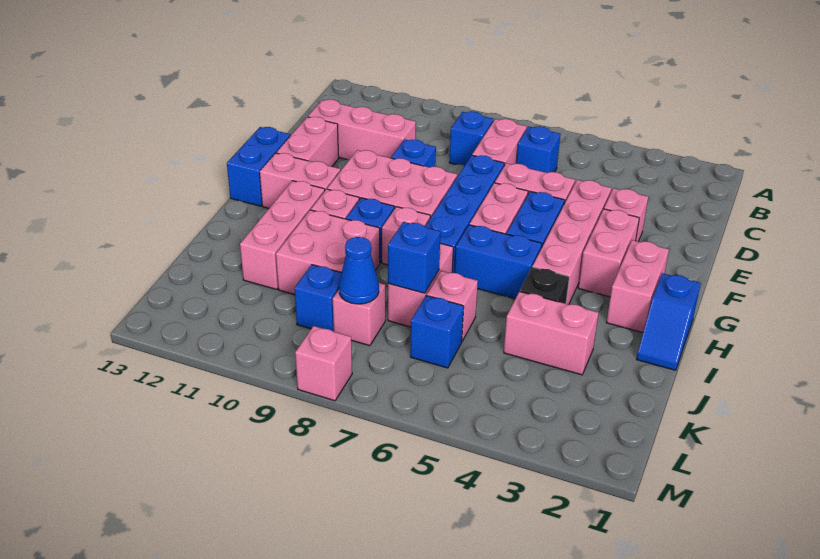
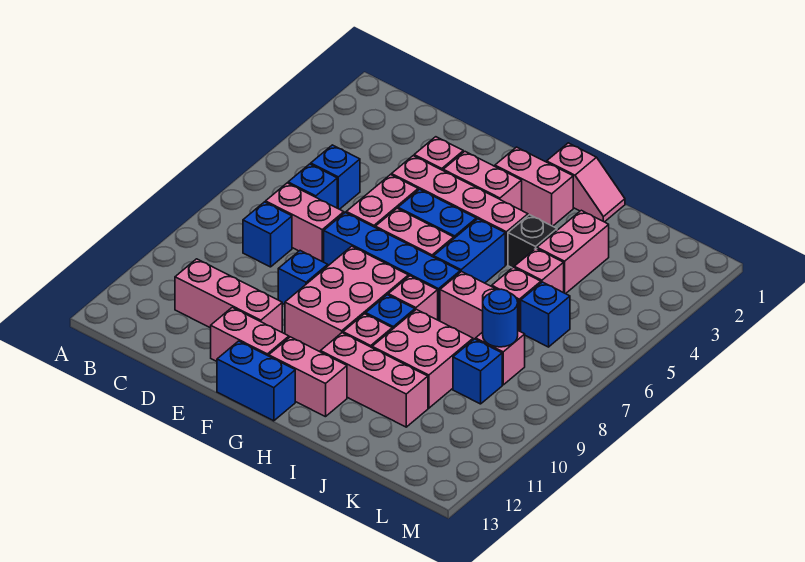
pink brick D10:D12 level 1 -> pink brick C11:E11 level 1
pink brick G11:G12 level 1 -> pink brick G12:H12 level 1
blue slope H1:I1 level 1 top H -> pink slope H1:I1 level 1 top H
blue brick J7 level 2 -> blue brick C5 level 1
blue cone K8 level 2 -> blue round brick K8 level 2
pink brick M8 level 1 -> pink brick J5 level 1

